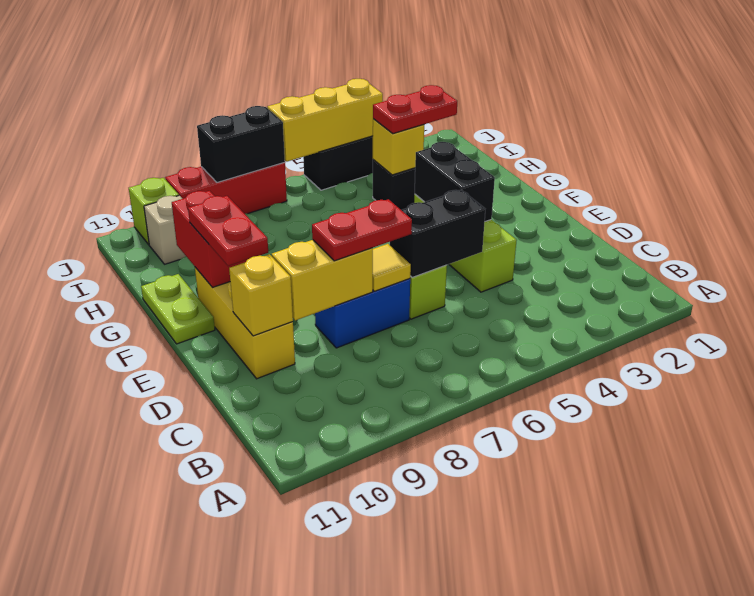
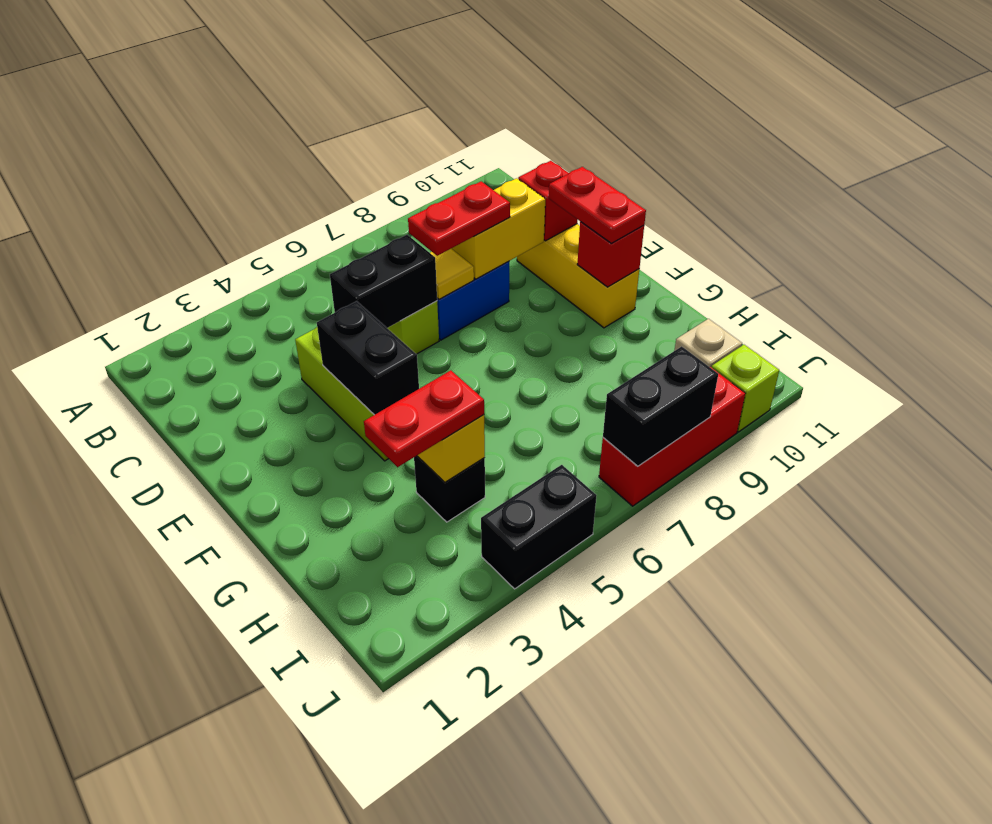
yellow brick D10 level 2 -> red brick D10 level 2
red brick F10:G10 level 2 -> red brick F10 level 2
lime plate F11:G11 level 1 -> none
yellow brick J4:J6 level 2 -> none

